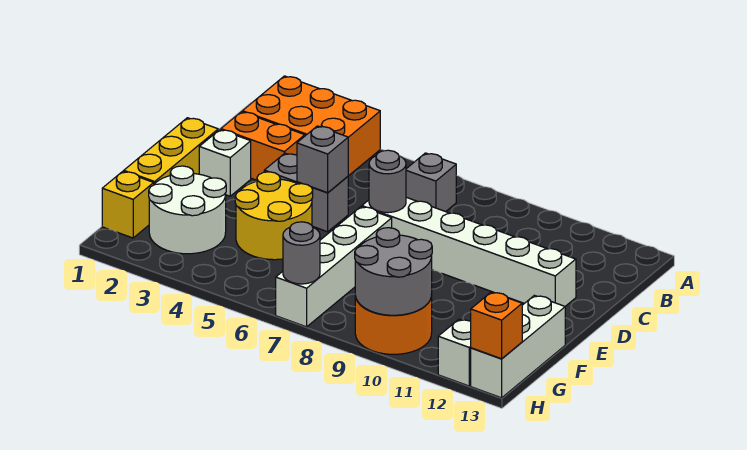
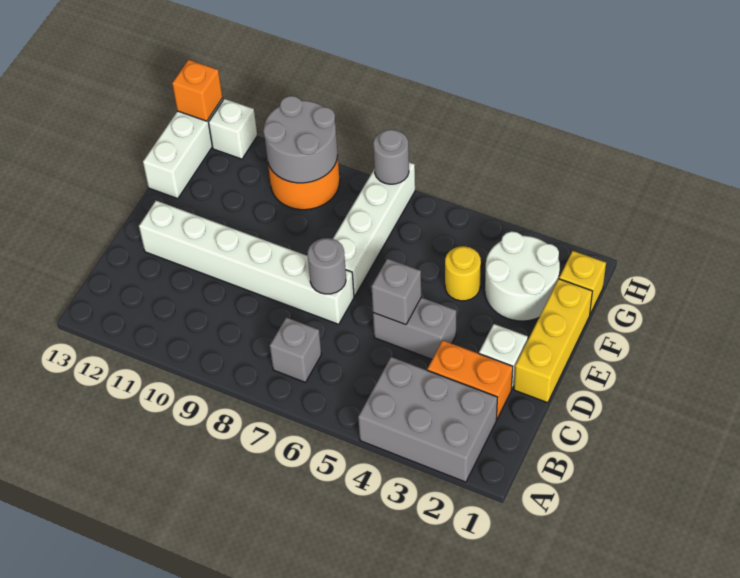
orange brick A2:B4 level 1 -> grey brick A2:B4 level 1
yellow round brick E4:F5 level 1 -> yellow round brick F4 level 1

